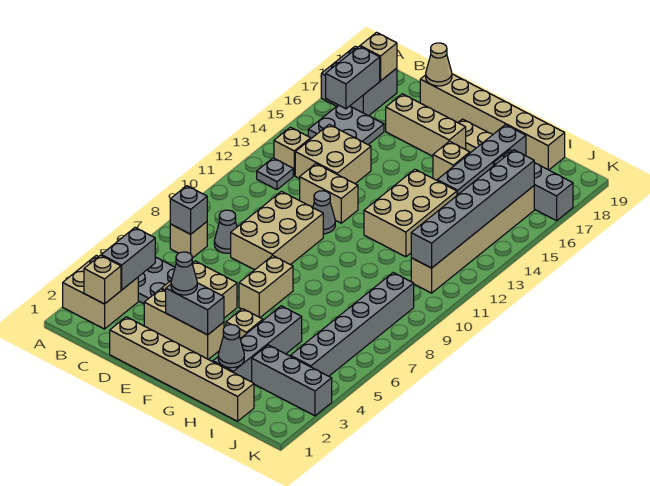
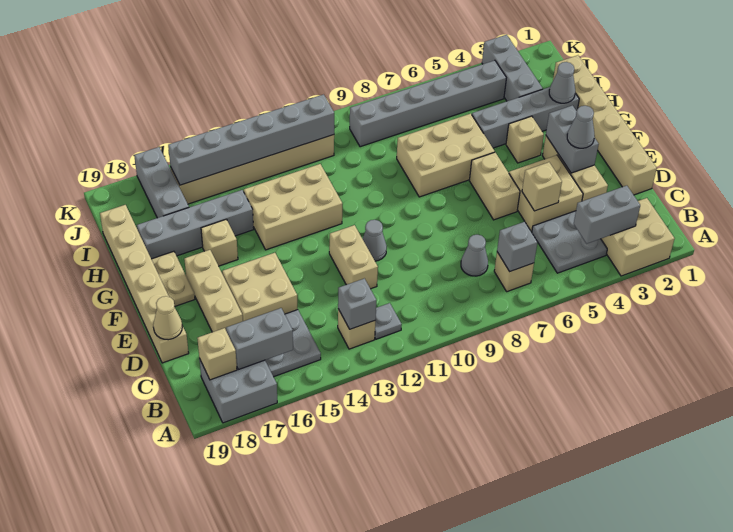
tan brick B2 level 2 -> tan brick D5 level 2
none -> grey brick B13 level 2
tan brick C13:D14 level 1 -> tan brick D15:E16 level 1
tan brick D8:E10 level 1 -> tan brick G6:H8 level 1
tan brick F6:F7 level 1 -> tan brick E6:F6 level 1

